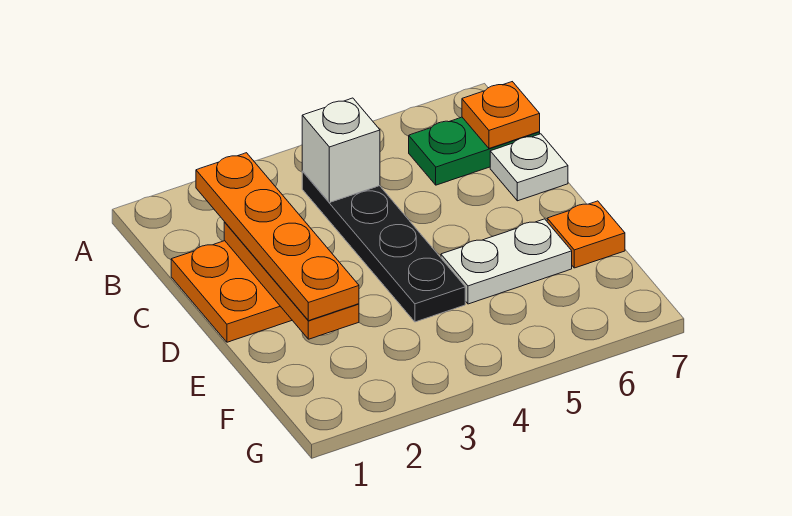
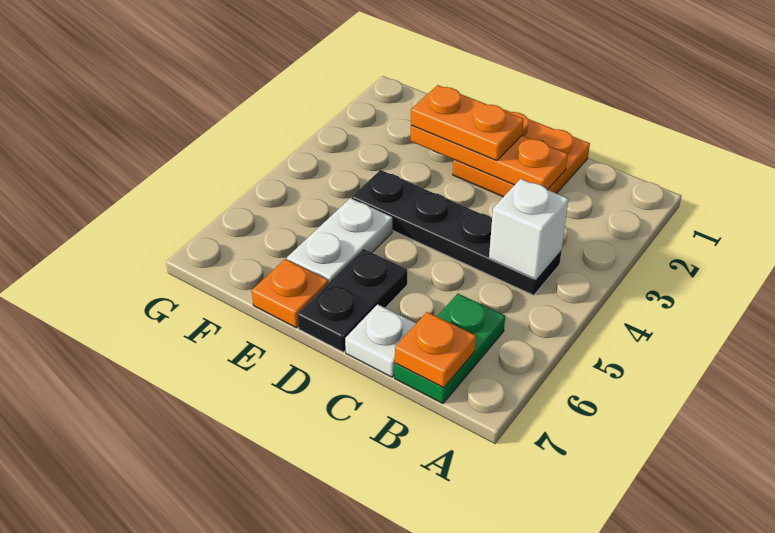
orange plate B2:E2 level 3 -> orange plate D2:E2 level 3
none -> black plate D6:D7 level 1

